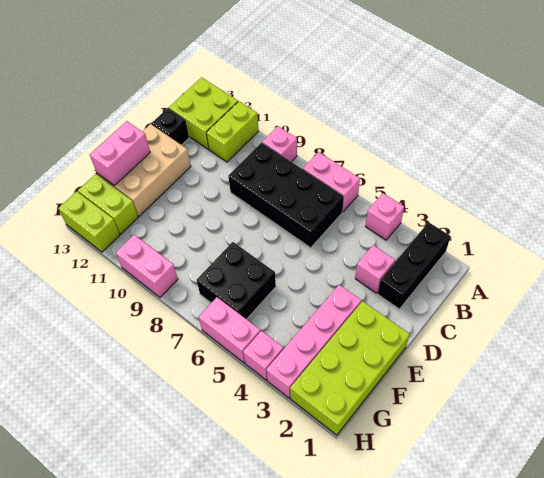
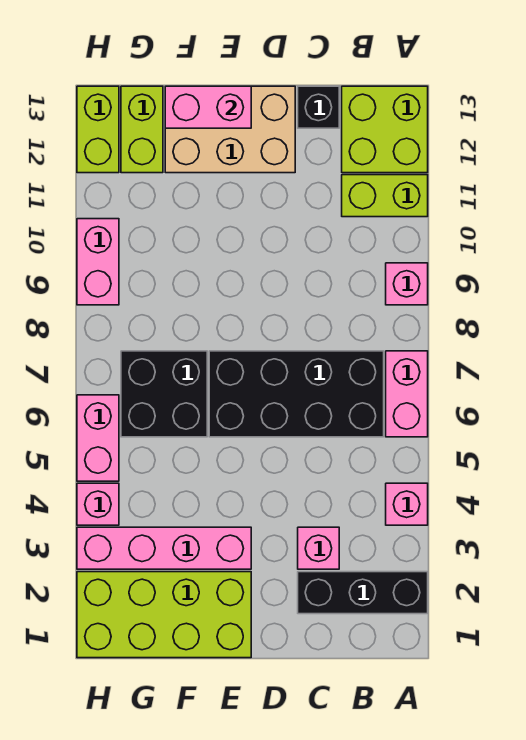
black brick B6:C9 level 1 -> black brick B6:E7 level 1

